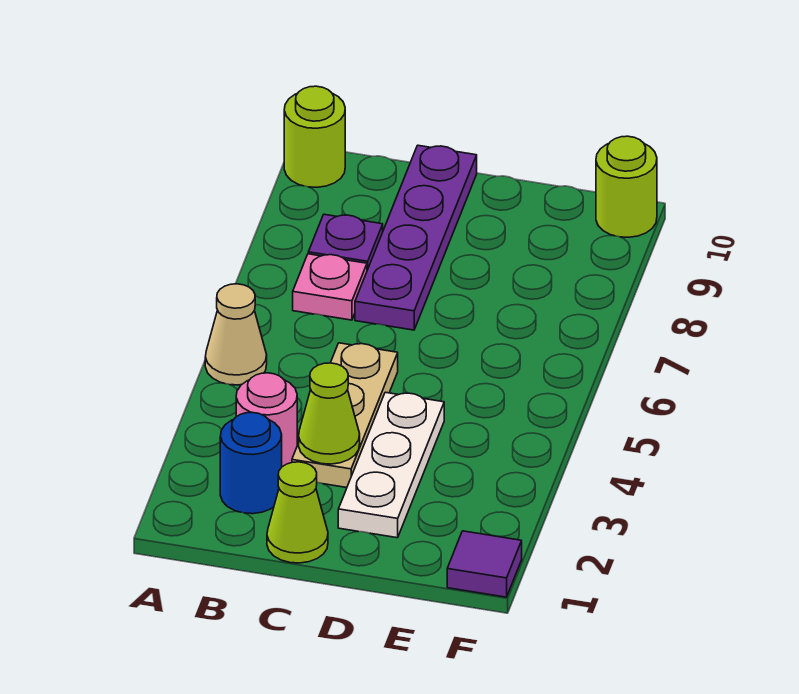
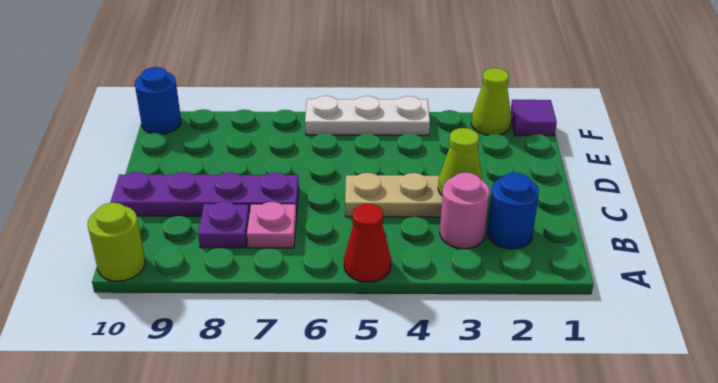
tan cone A5 level 1 -> red cone A5 level 1
lime cone C1 level 1 -> lime cone F2 level 1
white plate D2:D4 level 1 -> white plate F4:F6 level 1
lime round brick F10 level 1 -> blue round brick F10 level 1

